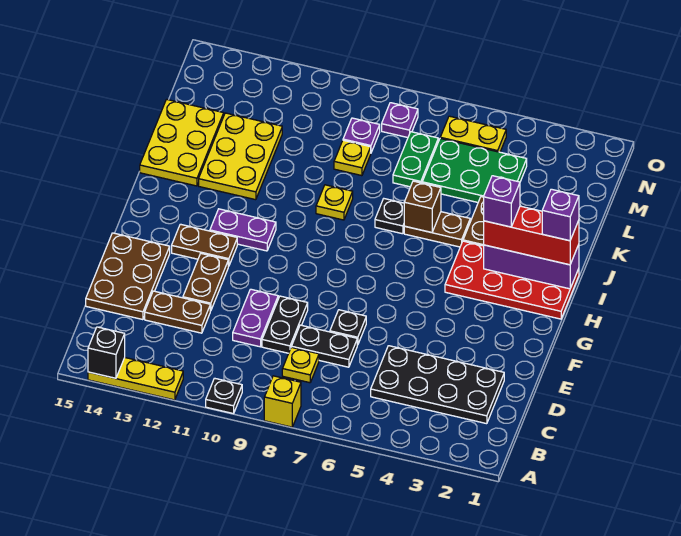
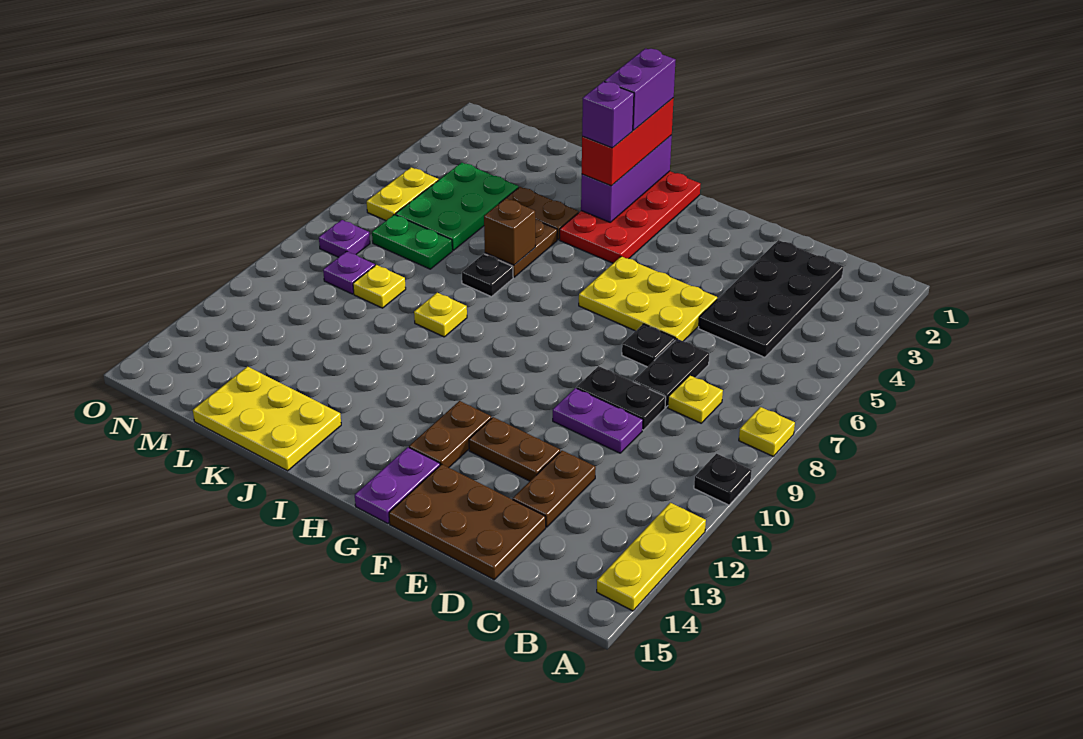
yellow brick A8 level 1 -> yellow plate A8 level 1
black brick A14 level 2 -> none
purple plate H11:H12 level 1 -> purple plate G14:G15 level 1
purple brick I1 level 4 -> purple brick I1:I2 level 4
yellow plate J12:L13 level 1 -> yellow plate E5:G6 level 1

